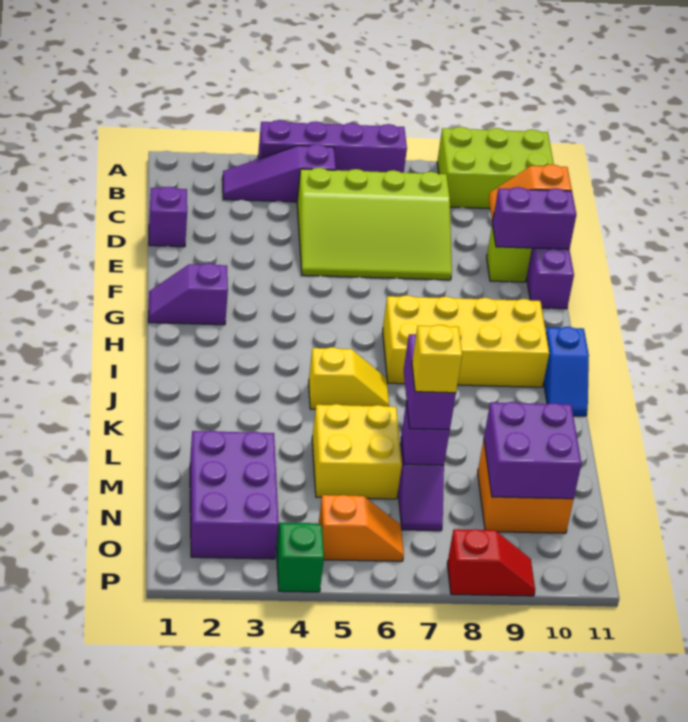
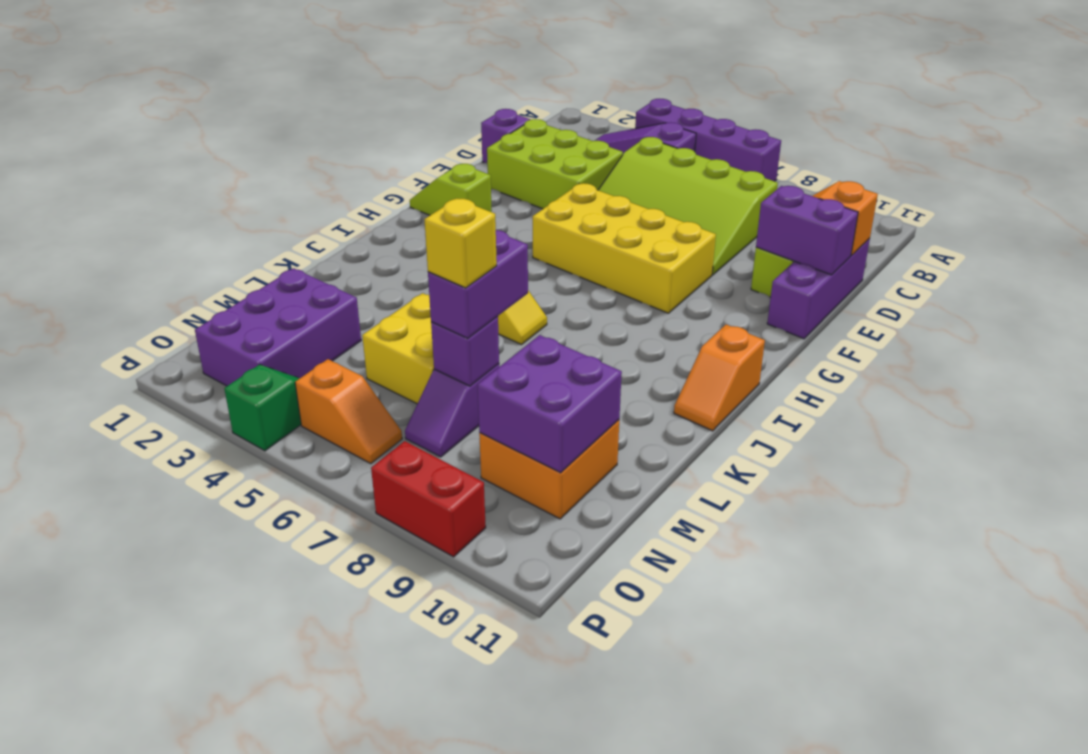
lime brick A9:B11 level 1 -> lime brick D2:E4 level 1
purple slope G1:G2 level 1 top 2 -> lime slope G1:G2 level 1 top 2
yellow brick H7:I10 level 1 -> yellow brick F5:G8 level 1
blue slope I11:J11 level 1 top I -> orange slope I11:J11 level 1 top I
red slope P8:P9 level 1 top 8 -> red brick P8:P9 level 1

